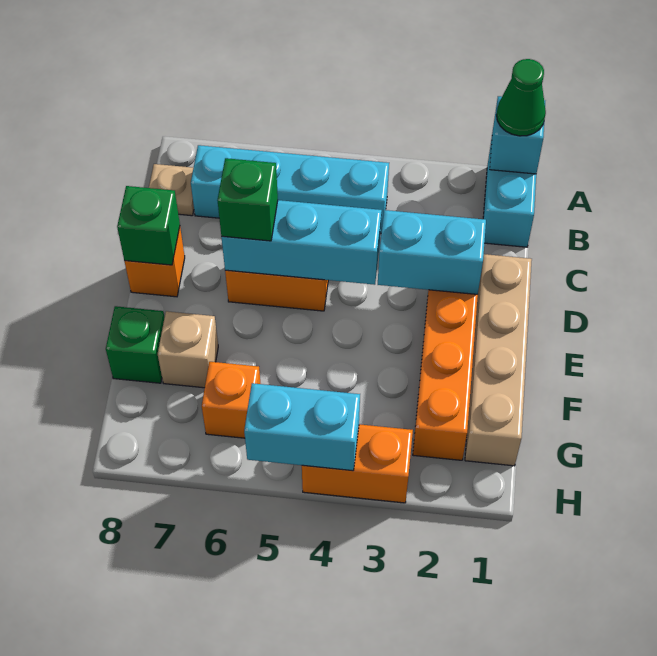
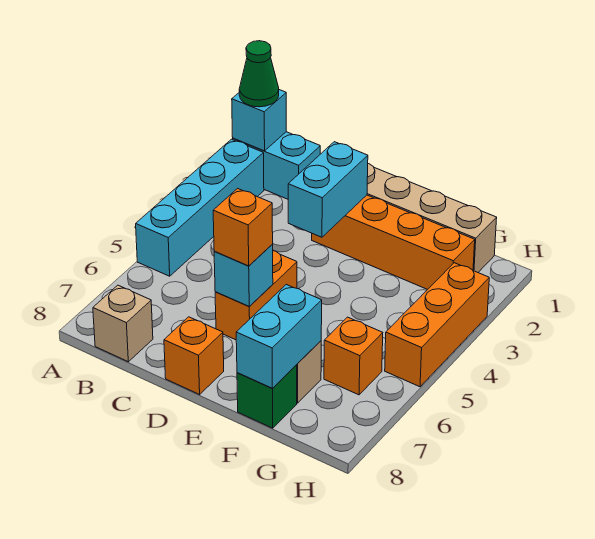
cyan brick B4:B7 level 1 -> cyan brick A2:A5 level 1
tan plate B8 level 1 -> tan brick B8 level 1
cyan brick D4:D6 level 2 -> cyan brick D6 level 2
green brick D6 level 3 -> orange brick D6 level 3
green brick D8 level 2 -> none
orange brick H3:H4 level 1 -> orange brick H3:H5 level 1
cyan brick H4:H5 level 2 -> cyan brick F7:F8 level 2

